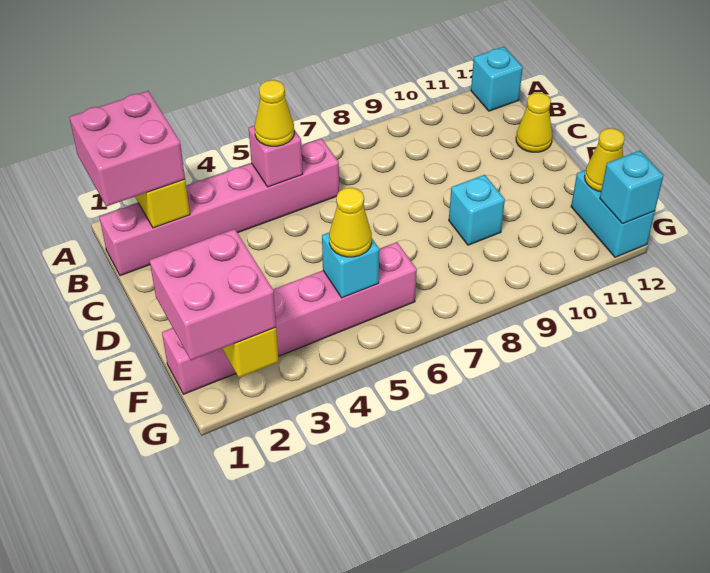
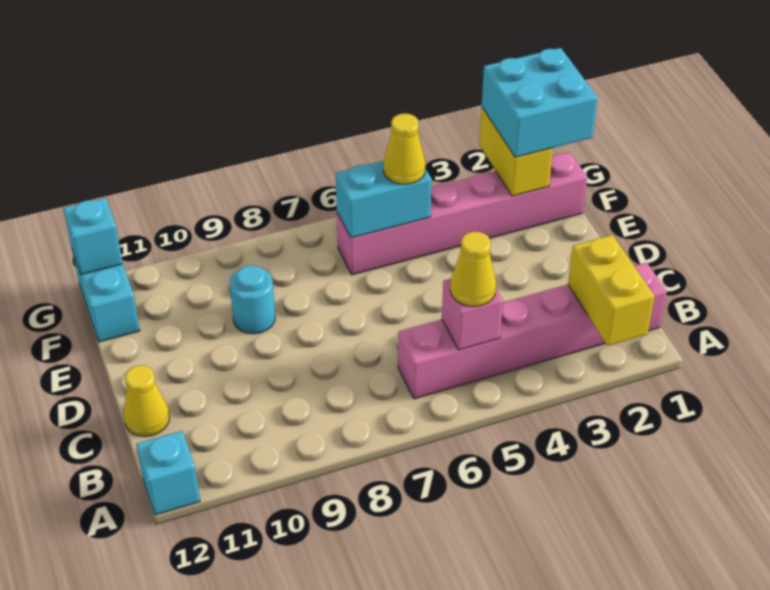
pink brick A1:B2 level 3 -> none
cyan brick E9 level 1 -> cyan round brick E9 level 1
pink brick F1:G2 level 3 -> cyan brick F1:G2 level 3
cyan brick F5 level 2 -> cyan brick F5:F6 level 2
yellow cone F12 level 2 -> none

